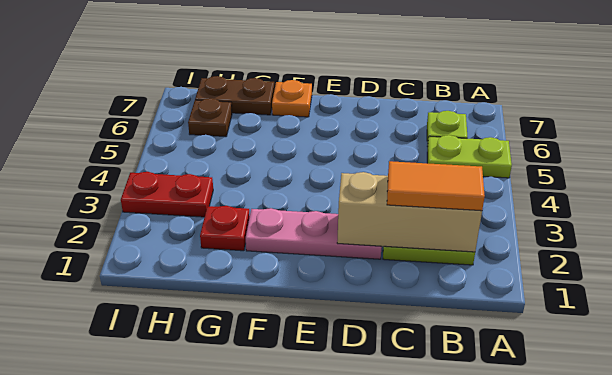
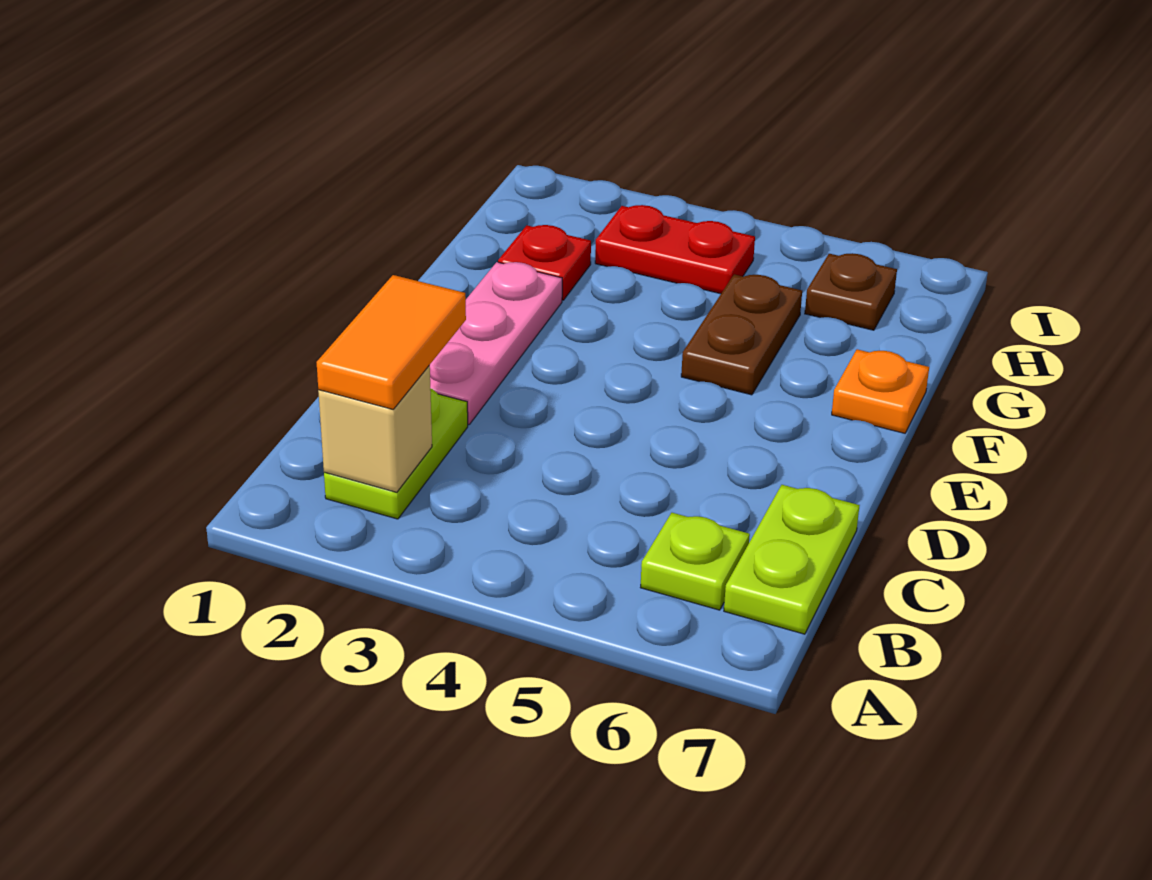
lime plate A5:B5 level 1 -> lime plate B7:C7 level 1
tan brick B2:D2 level 2 -> tan brick B2 level 2
brown plate G7:H7 level 1 -> brown plate F5:G5 level 1
red plate H3:I3 level 1 -> red plate H3:H4 level 1

